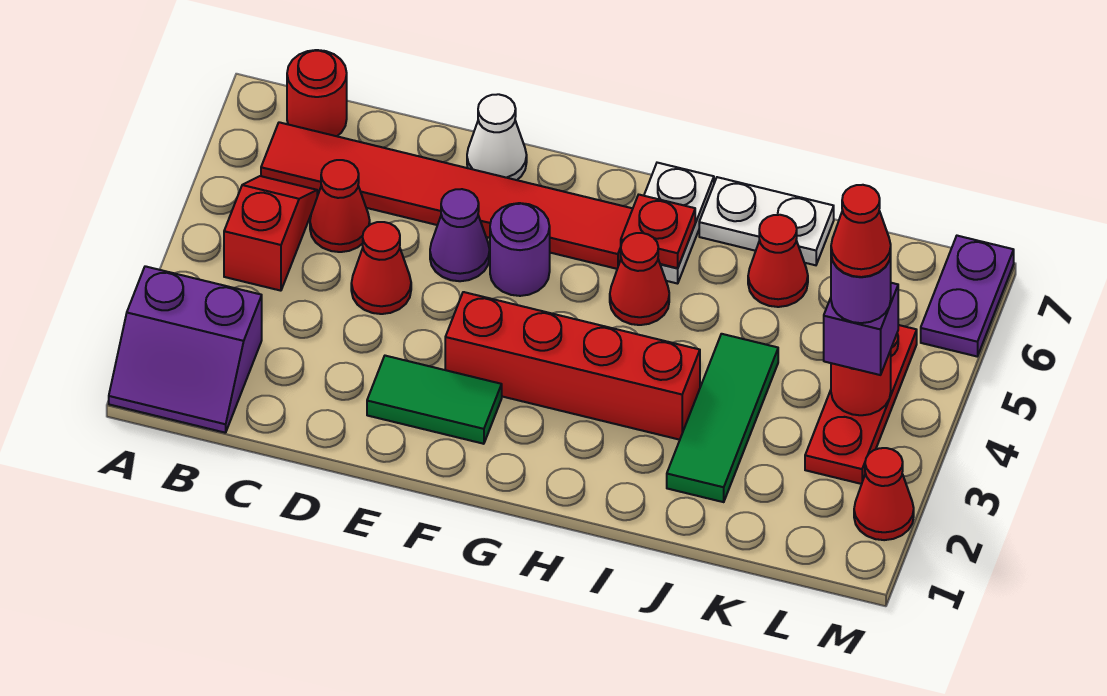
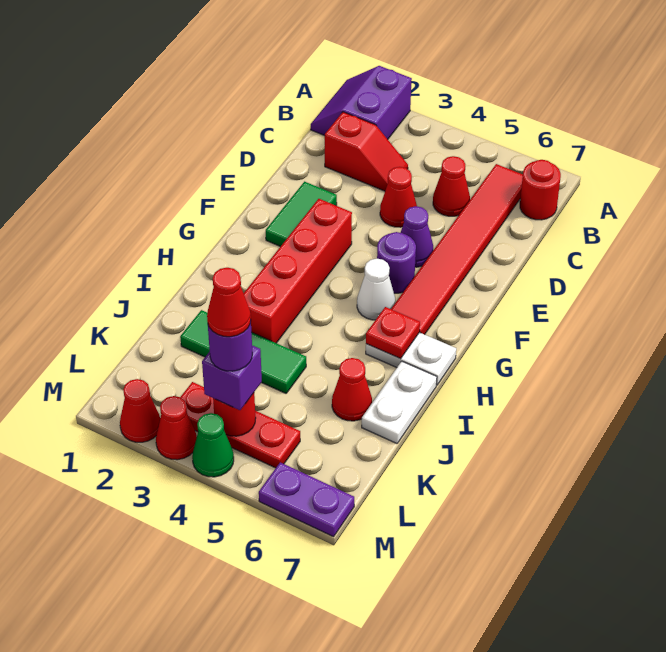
red slope B4:B5 level 1 top 4 -> red slope C2:C3 level 1 top 2
white cone E7 level 1 -> white cone G5 level 1
red cone H5 level 1 -> red cone M3 level 1
none -> green cone M4 level 1

